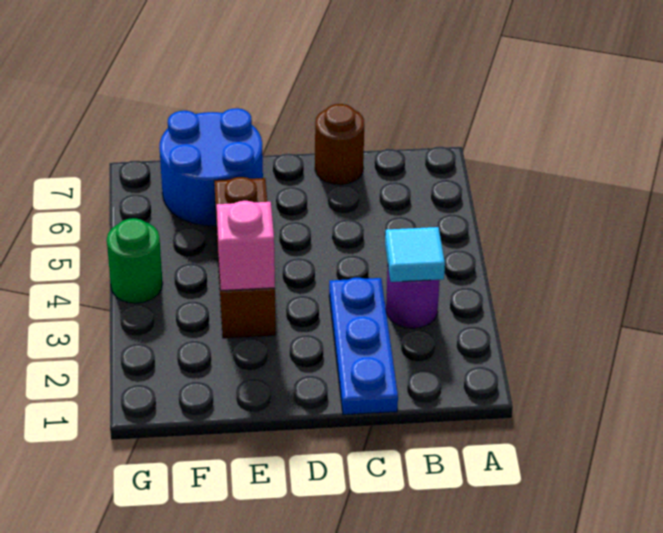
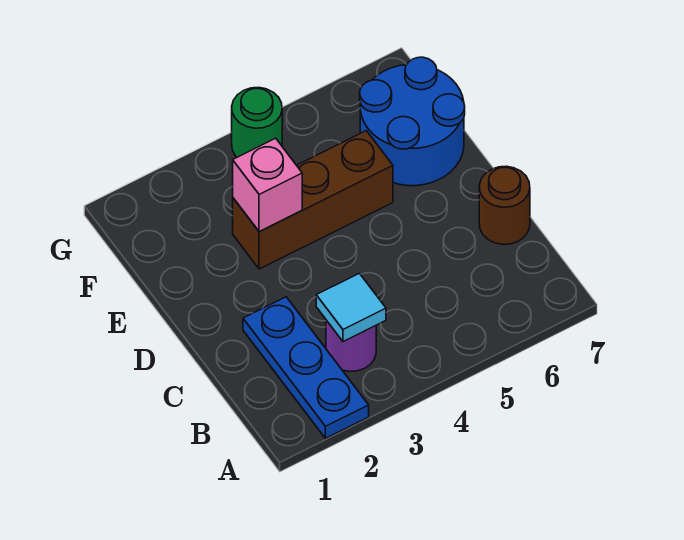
blue plate C1:C3 level 1 -> blue plate A2:C2 level 1

